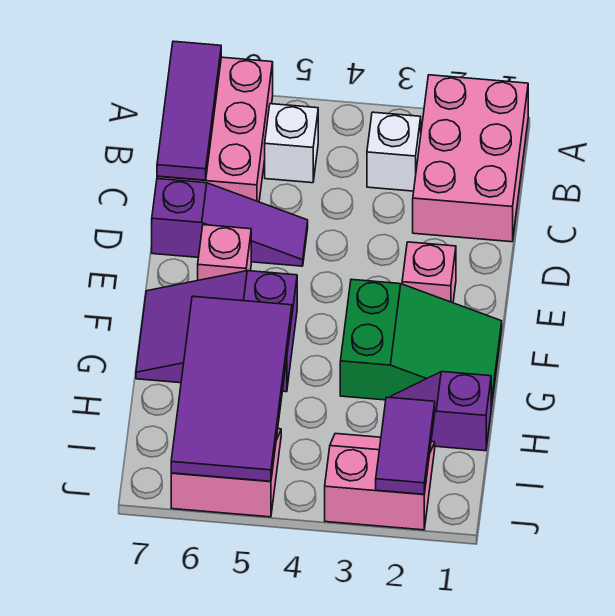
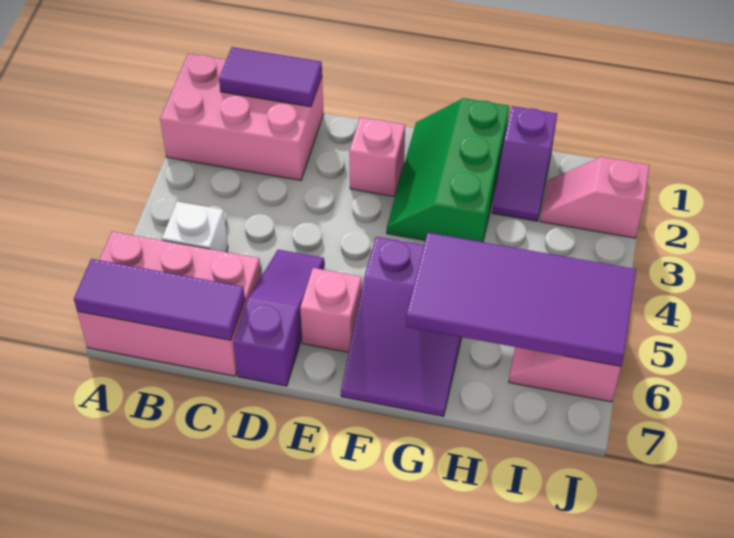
white brick B3 level 1 -> none
green slope F1:G3 level 1 top 3 -> green slope F1:G3 level 1 top G
pink slope I2:J3 level 1 top J -> pink slope I2:J2 level 1 top J
purple tile I2:J2 level 2 -> purple tile B1:C1 level 2

